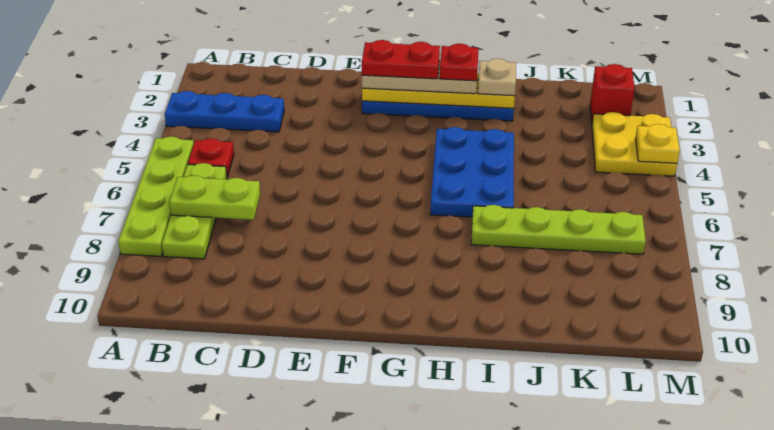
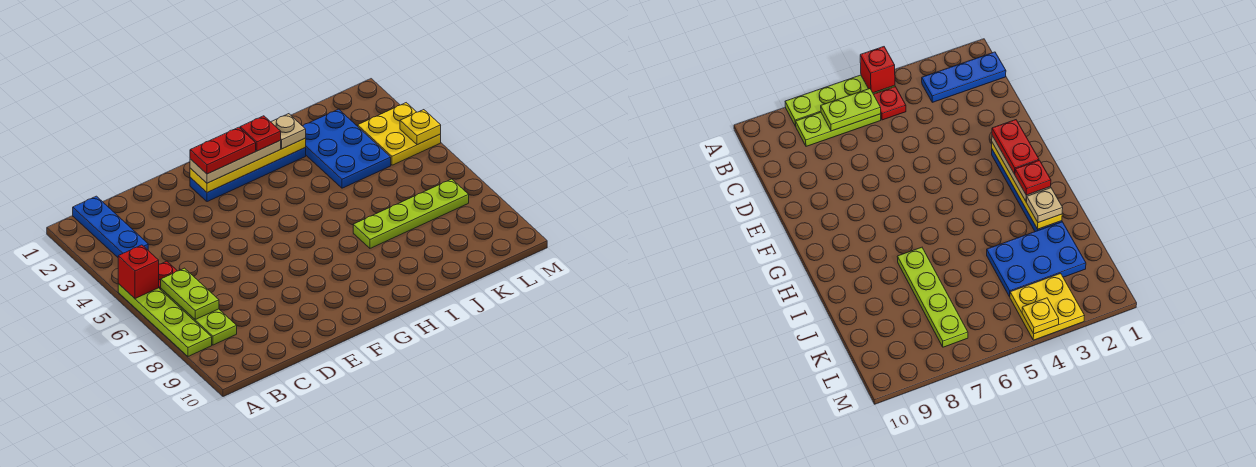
blue plate A3:C3 level 1 -> blue plate B1:B3 level 1
lime plate B7:C7 level 2 -> lime plate B6:B7 level 2
blue plate H4:I6 level 1 -> blue plate J2:K4 level 1
red brick L2 level 1 -> red brick A5 level 2

